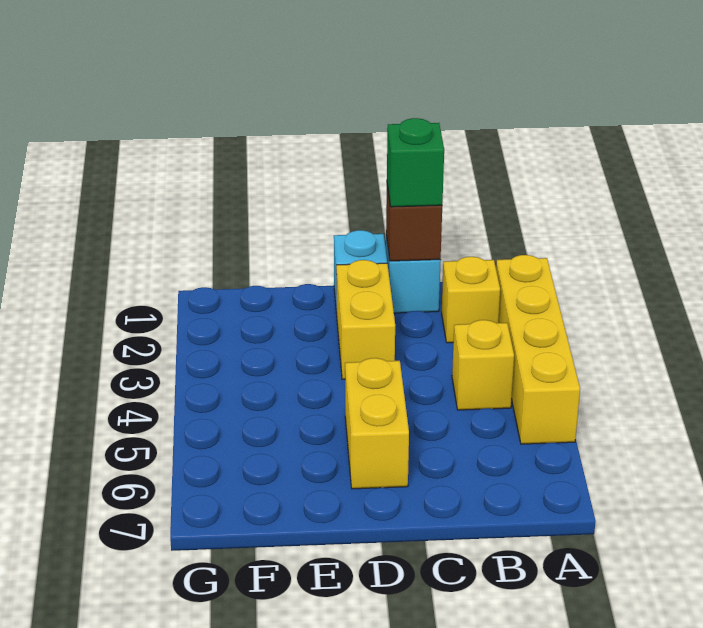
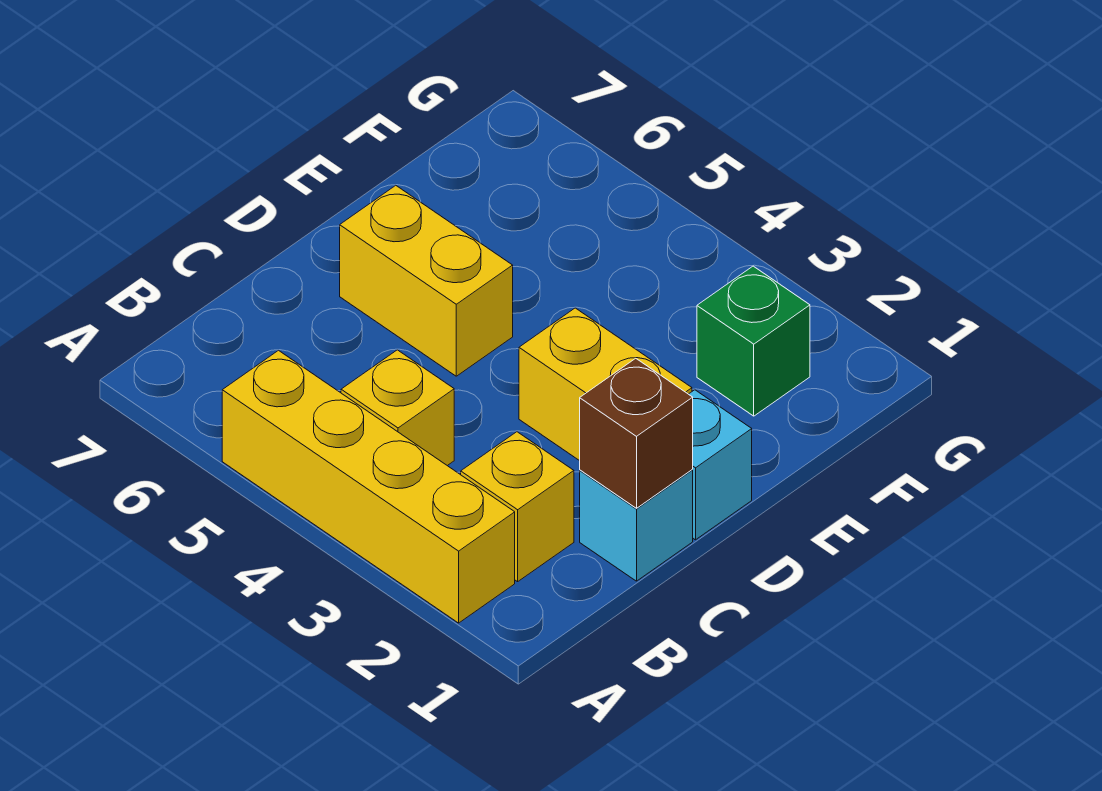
green brick C1 level 3 -> green brick F2 level 1

